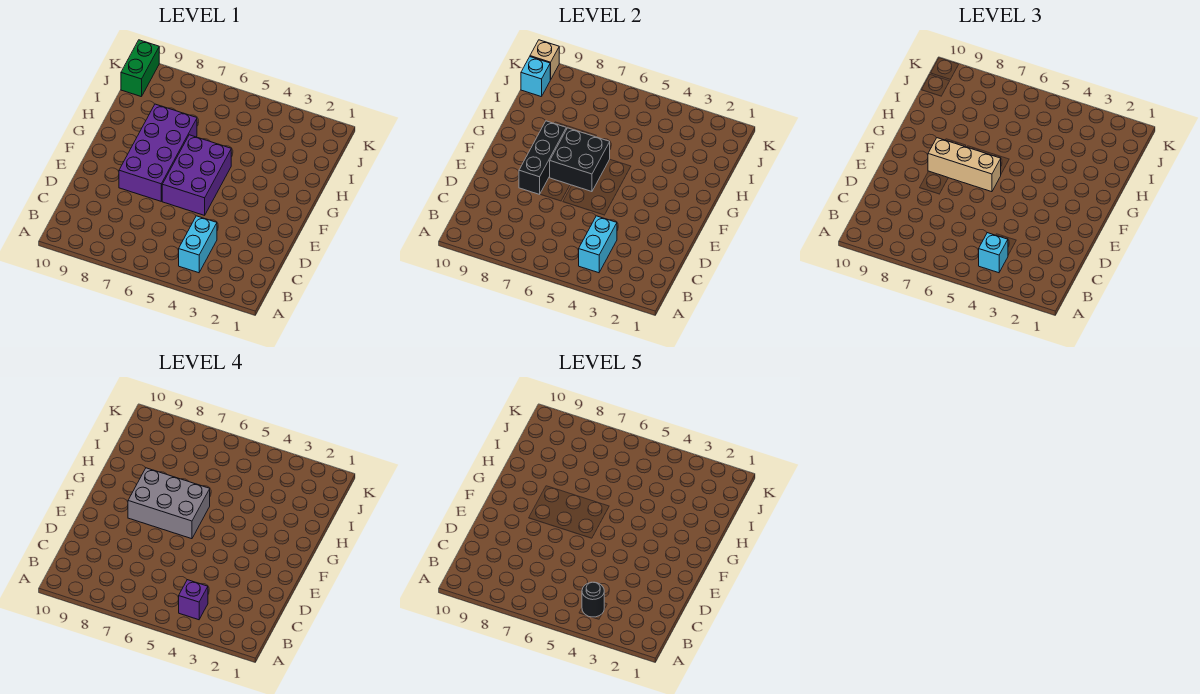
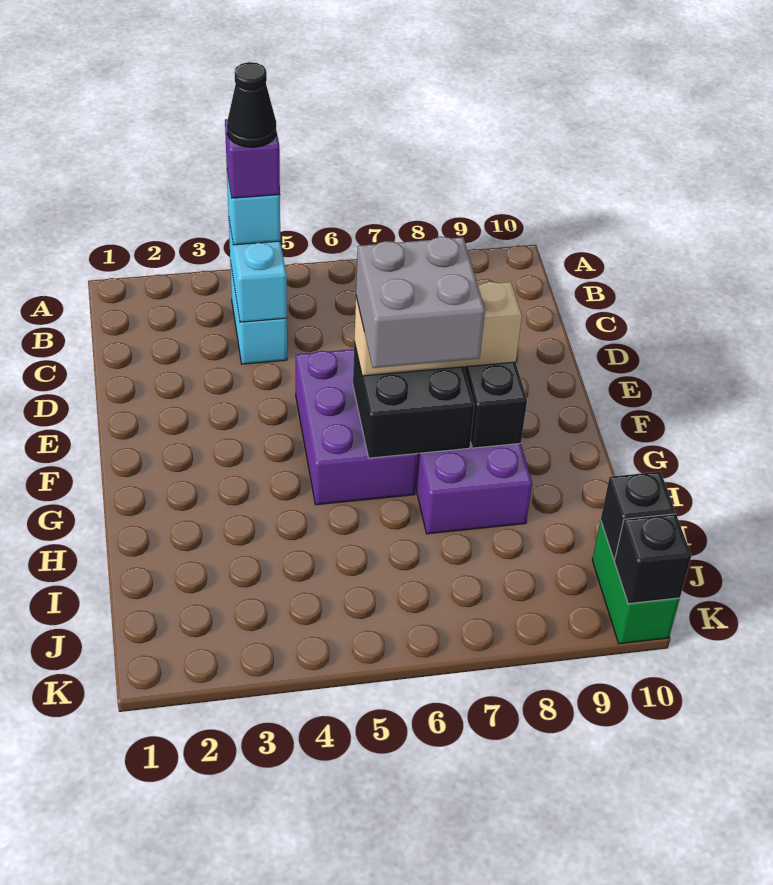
black round brick B4 level 5 -> black cone B4 level 5
grey brick F6:G8 level 4 -> grey brick F6:G7 level 4
cyan brick J10 level 2 -> black brick J10 level 2
tan brick K10 level 2 -> black brick K10 level 2

